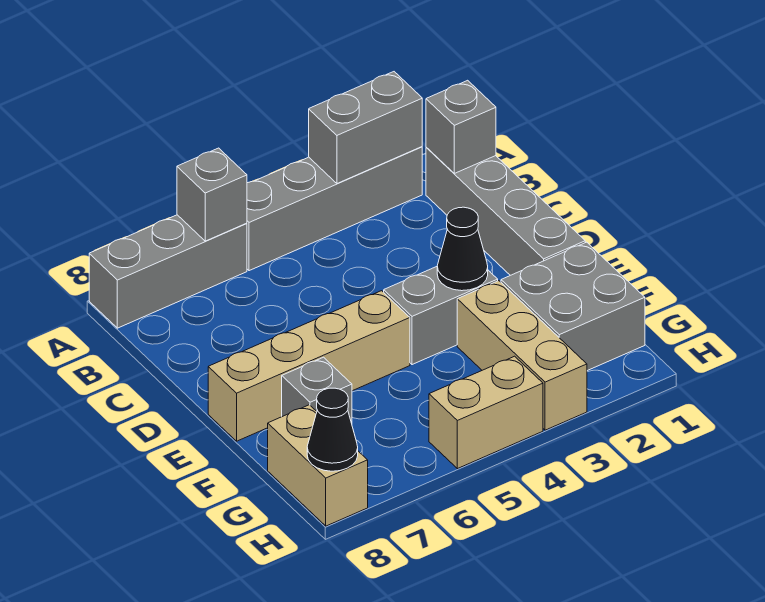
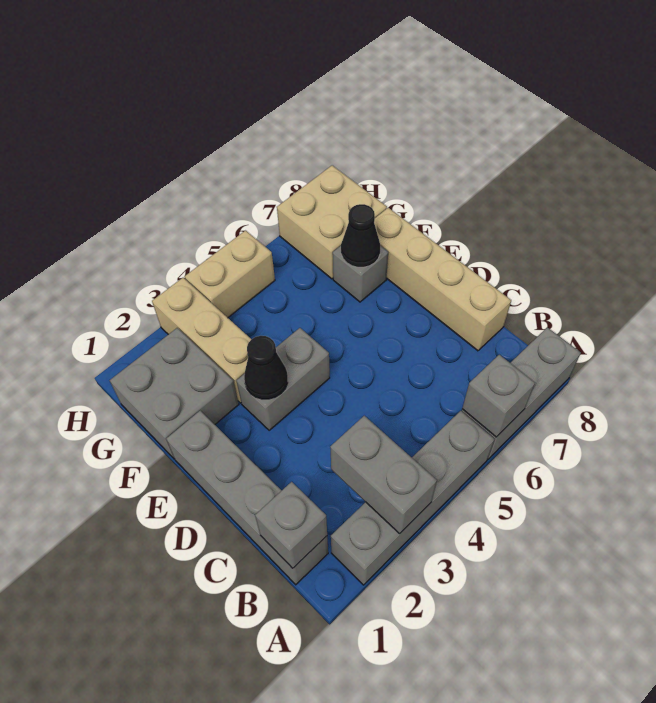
grey brick A2:A3 level 2 -> grey brick A3:B3 level 2
tan brick E5:E8 level 1 -> tan brick C8:F8 level 1
tan brick G8:H8 level 1 -> tan brick G7:H8 level 1
black cone H8 level 2 -> black cone F7 level 2

